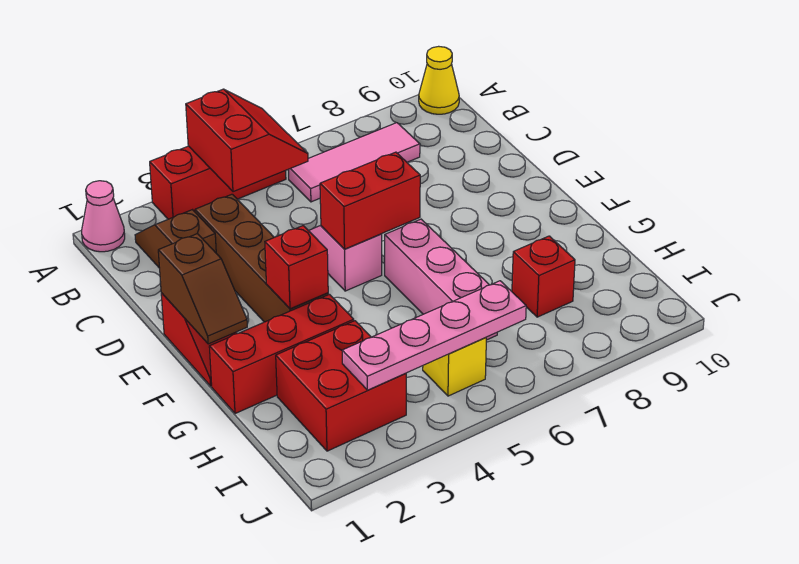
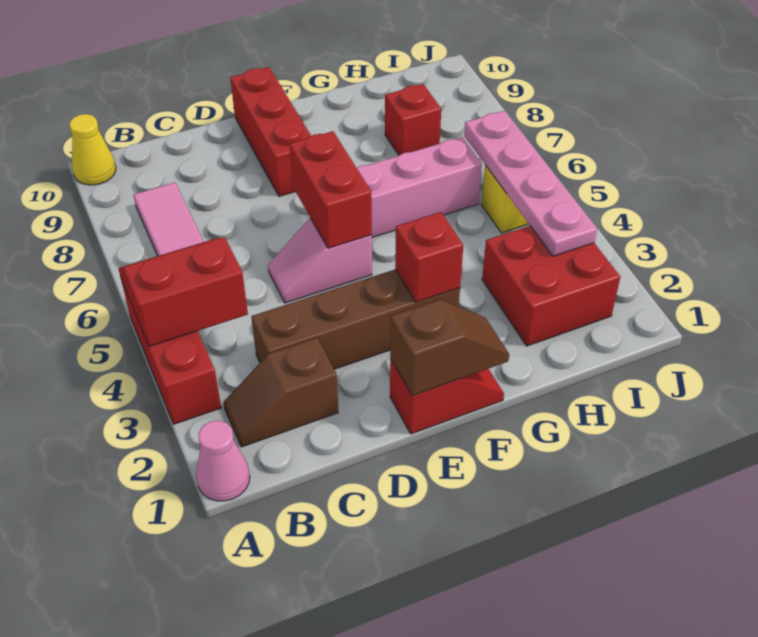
red brick G1:G3 level 1 -> red brick E8:E10 level 1

